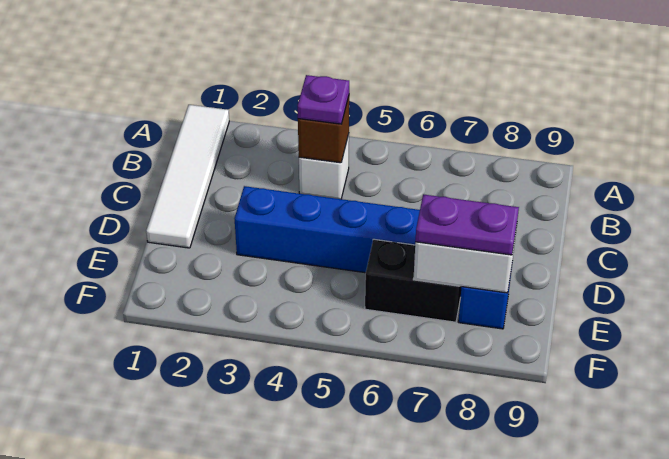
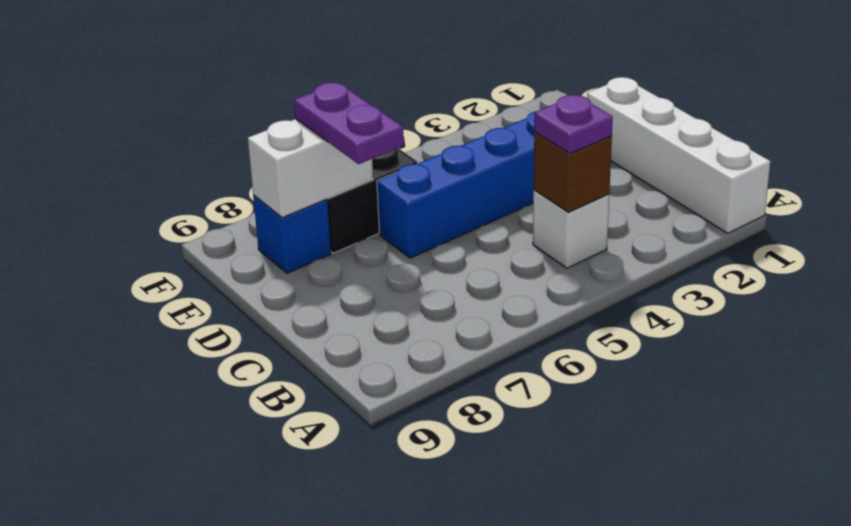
white tile A1:D1 level 1 -> white brick A1:D1 level 1
purple plate E7:E8 level 3 -> purple plate D7:E7 level 3

